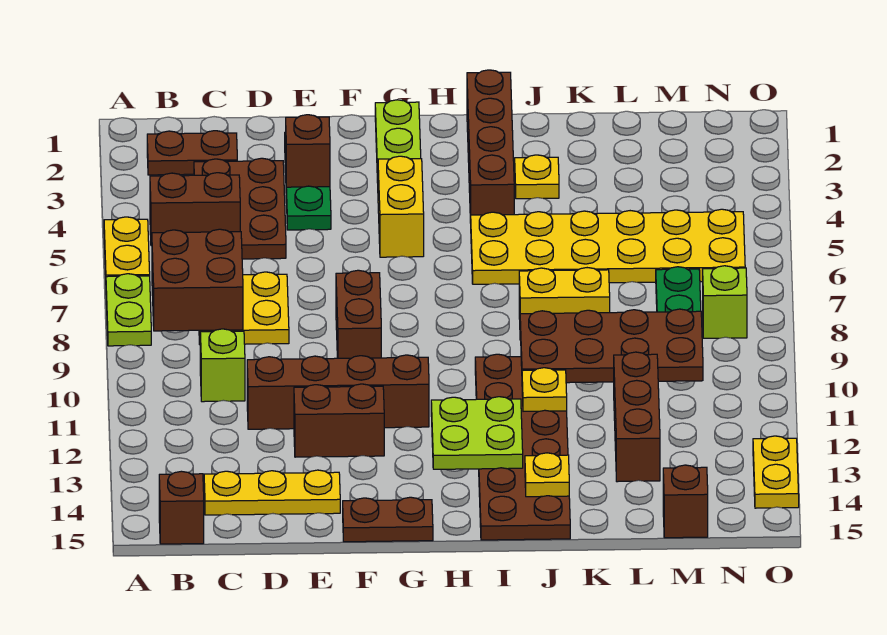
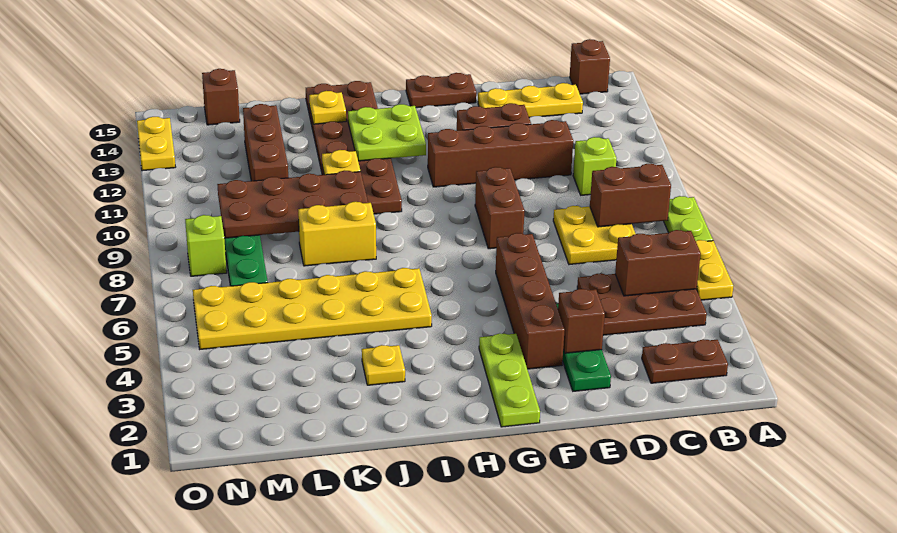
brown brick B7:C8 level 2 -> brown brick B8:C8 level 2
brown plate C3:D5 level 1 -> brown plate B4:D5 level 1
yellow brick G4:G5 level 1 -> none
brown brick I1:I4 level 1 -> brown brick F3:F6 level 1

